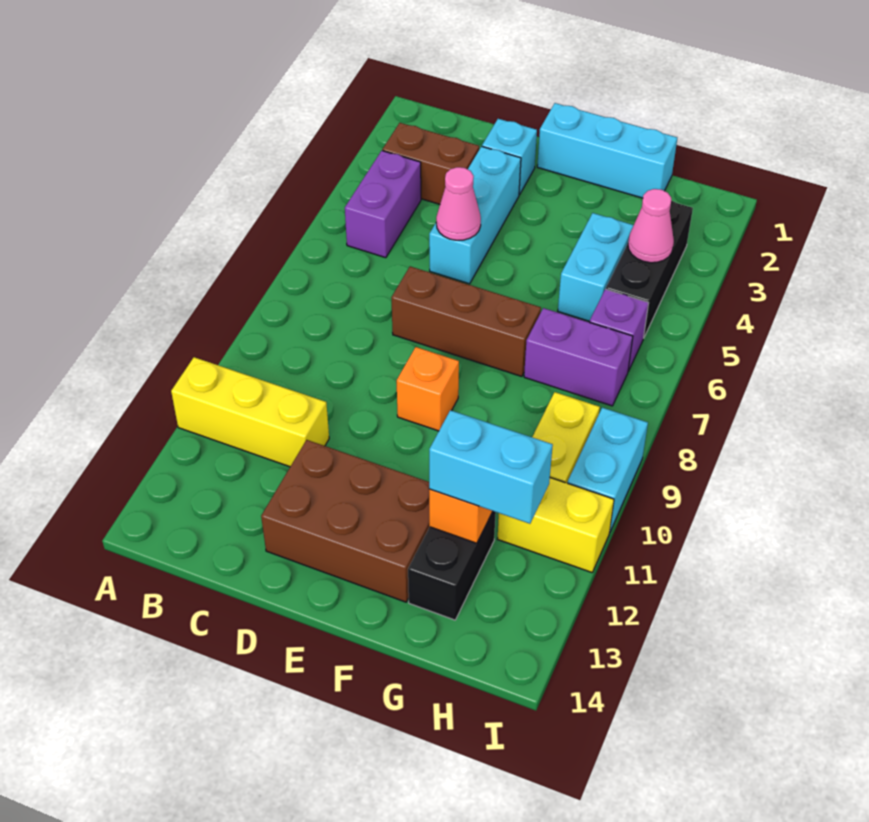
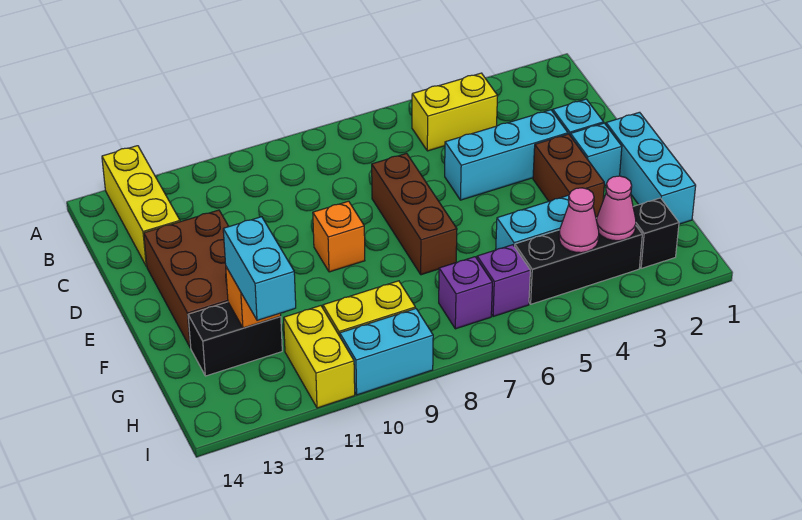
yellow brick A11:C11 level 1 -> yellow brick A13:C13 level 1
brown brick B3:C3 level 1 -> brown brick E3:F3 level 1
purple brick B4:B5 level 1 -> yellow brick B4:B5 level 1
pink cone D5 level 2 -> pink cone H3 level 2
none -> cyan brick E2 level 1
purple brick G7:H7 level 1 -> purple brick H7 level 1
none -> black brick H2 level 1

